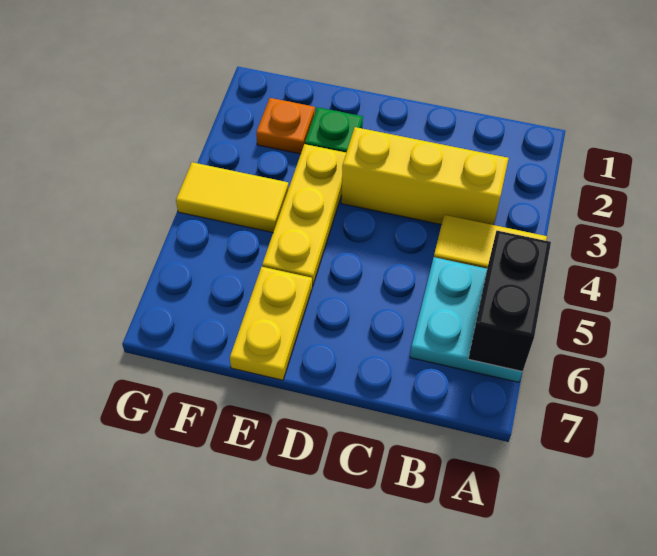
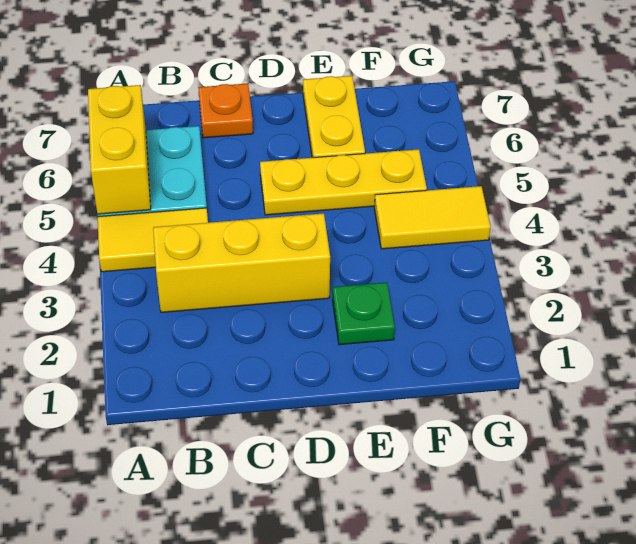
black brick A5:A6 level 2 -> yellow brick A5:A6 level 2
yellow plate E3:E5 level 1 -> yellow plate D5:F5 level 1
orange plate F2 level 1 -> orange plate C7 level 1

